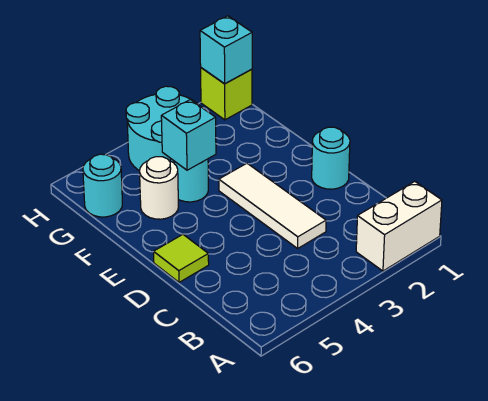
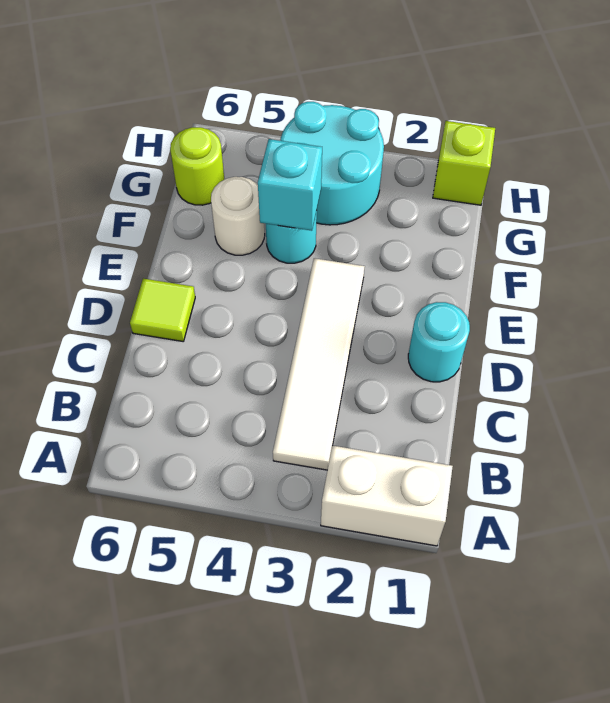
white tile C3:E3 level 1 -> white tile B3:E3 level 1
cyan round brick G6 level 1 -> lime round brick G6 level 1
cyan brick H1 level 2 -> none

